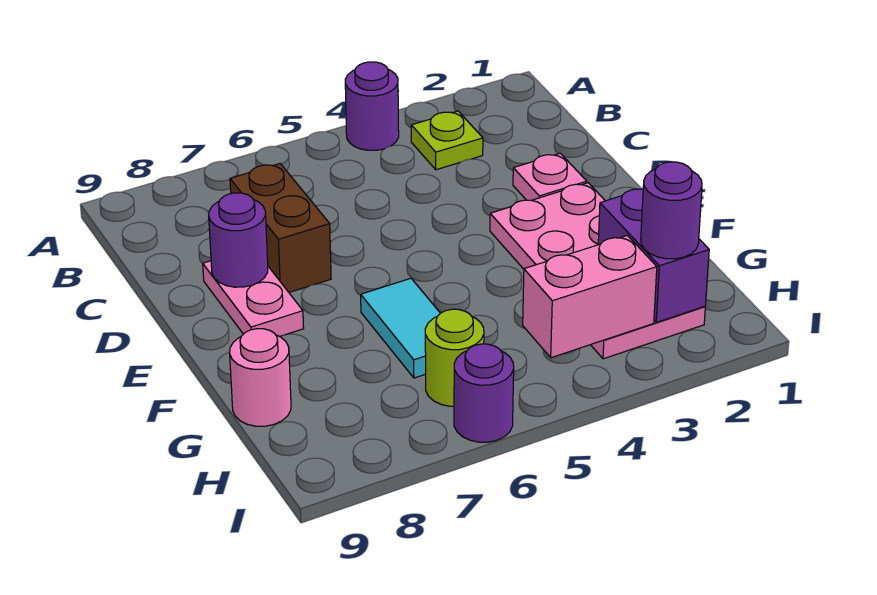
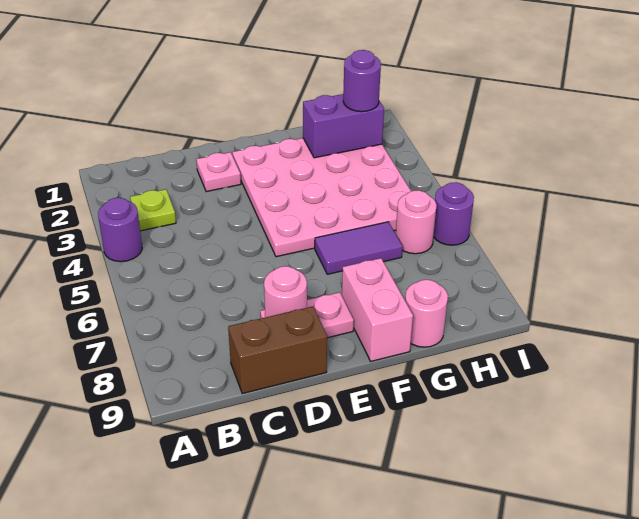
brown brick C7:D7 level 1 -> brown brick C9:D9 level 1
purple round brick D8 level 2 -> pink round brick D8 level 2
pink plate E2:H3 level 1 -> pink plate E2:H5 level 1
cyan tile F6:G6 level 1 -> purple tile F6:G6 level 1
pink brick H3:H4 level 2 -> pink brick F8:F9 level 1
lime round brick H6 level 1 -> pink round brick H6 level 1

